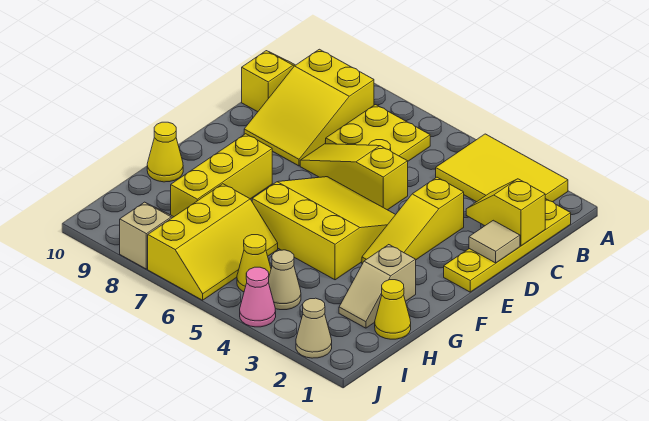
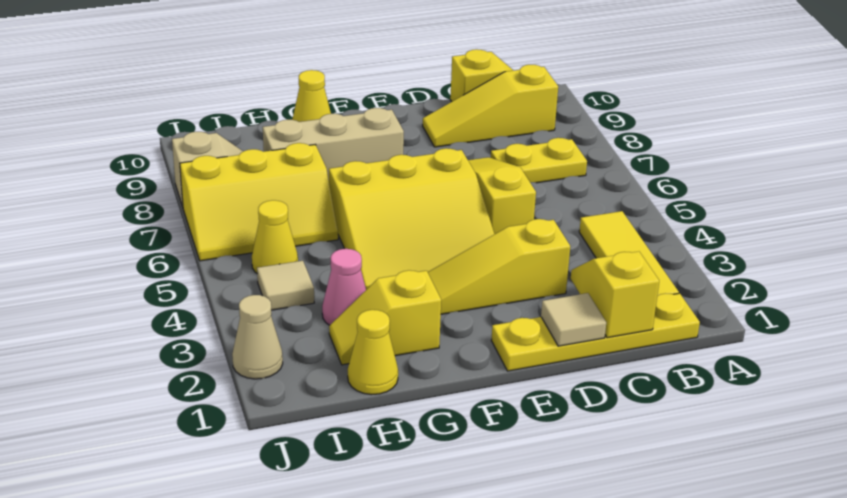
yellow tile A2:B4 level 1 -> yellow tile B2:B4 level 1
yellow plate B6:C7 level 1 -> yellow plate B7:C7 level 1
yellow slope B8:D9 level 1 top B -> yellow slope B9:D9 level 1 top B
yellow slope E4:G6 level 1 top G -> yellow slope E4:G6 level 1 top 6
yellow brick F8:H8 level 1 -> tan brick F8:H8 level 1
tan slope G2:H2 level 1 top G -> yellow slope G2:H2 level 1 top G
tan cone I4 level 1 -> tan tile I4 level 1
pink cone J4 level 1 -> pink cone H3 level 1

